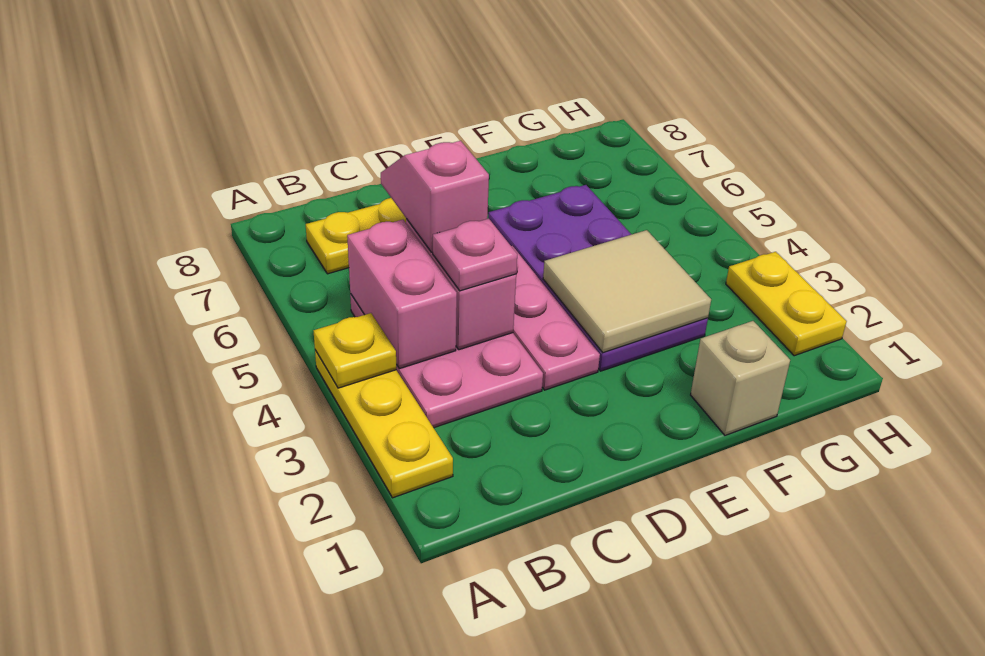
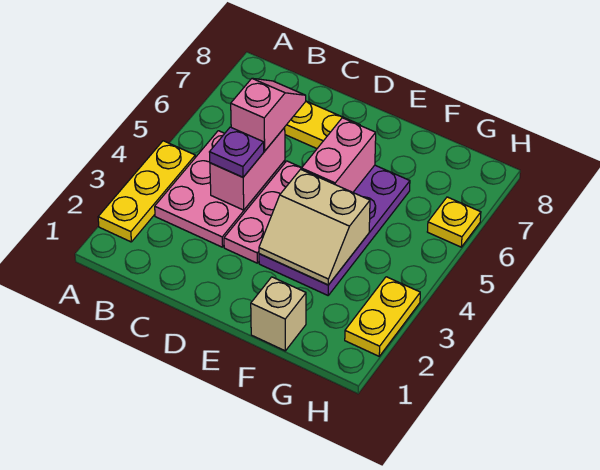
yellow plate A4 level 2 -> yellow plate H6 level 1
pink brick B4:B5 level 2 -> pink brick E5:E6 level 2
pink plate C4 level 3 -> purple plate C4 level 3
tan tile E3:F4 level 2 -> tan slope E3:F4 level 2 top 4

